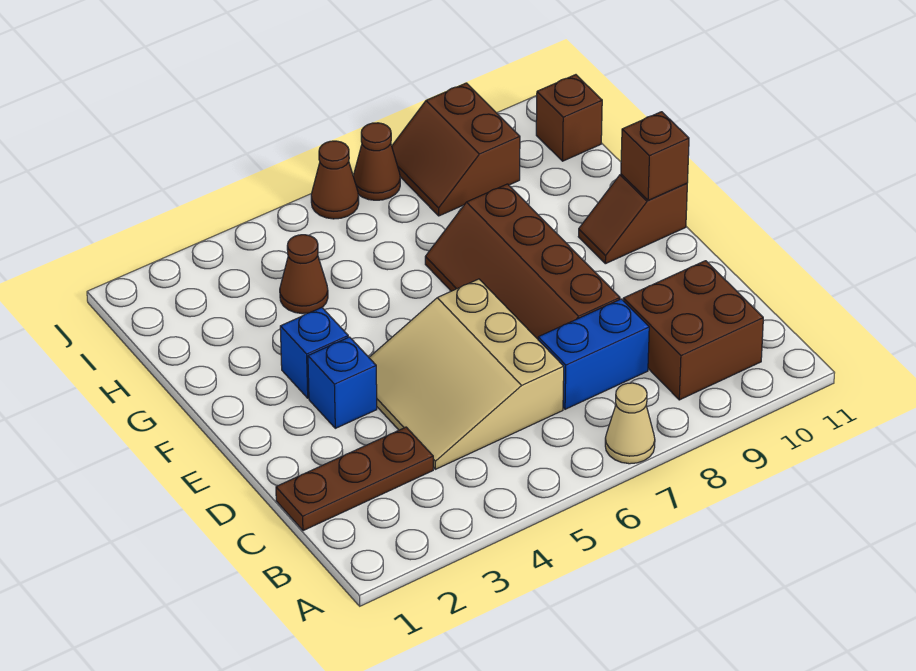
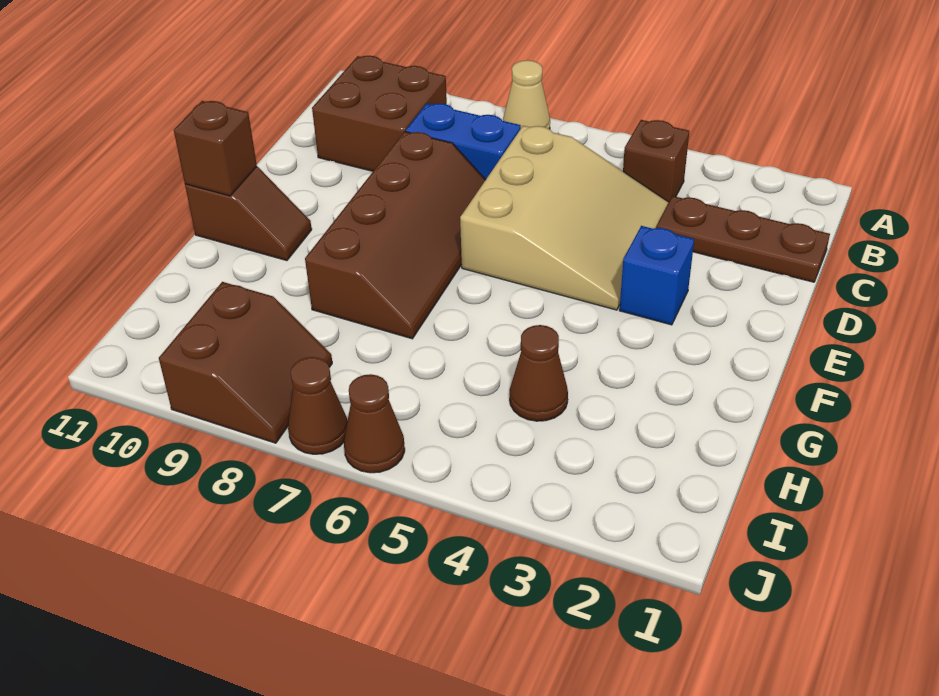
blue brick F3 level 1 -> none
brown brick I11 level 1 -> brown brick B4 level 1

